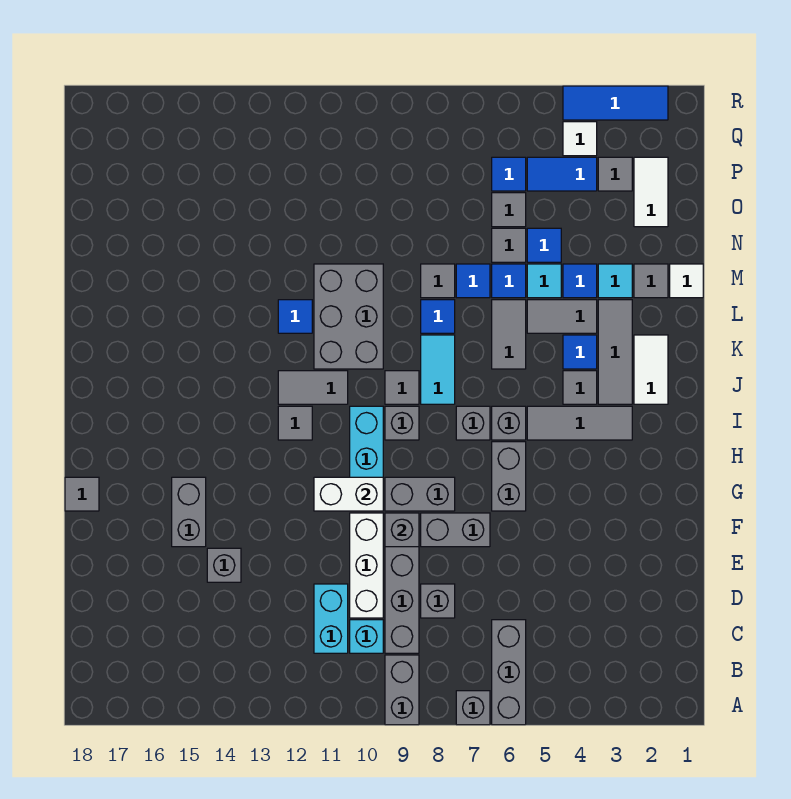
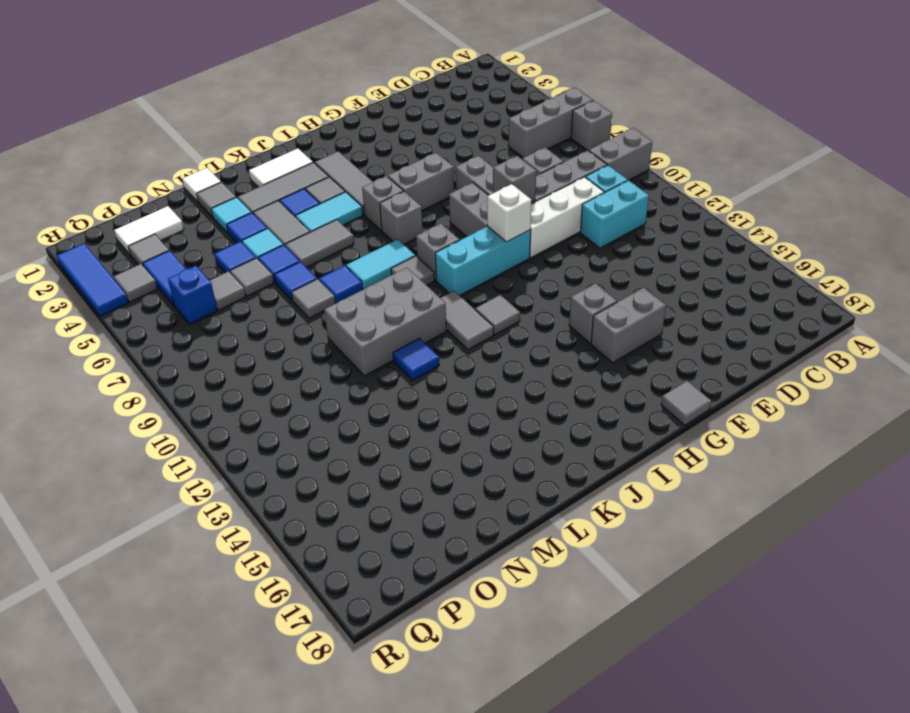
grey brick E14 level 1 -> grey brick G14 level 1
white brick G10:G11 level 2 -> white brick G10 level 2
none -> cyan tile J5:K5 level 1
blue tile P6 level 1 -> blue brick P6 level 1
white tile Q4 level 1 -> grey tile Q4 level 1

